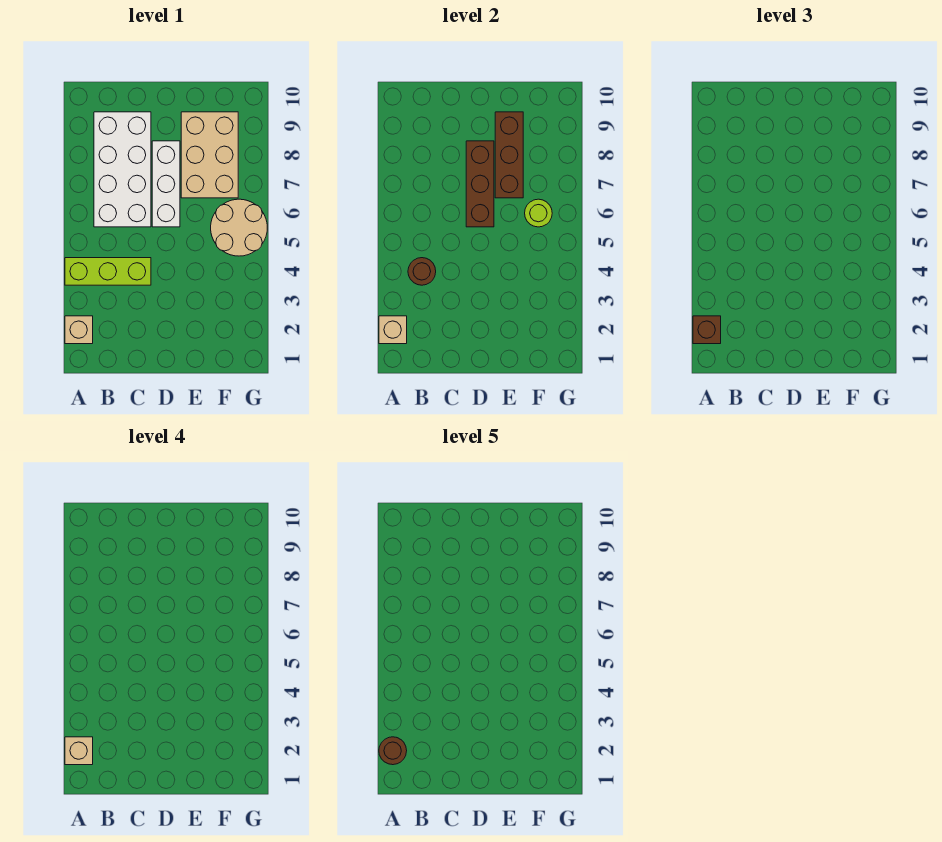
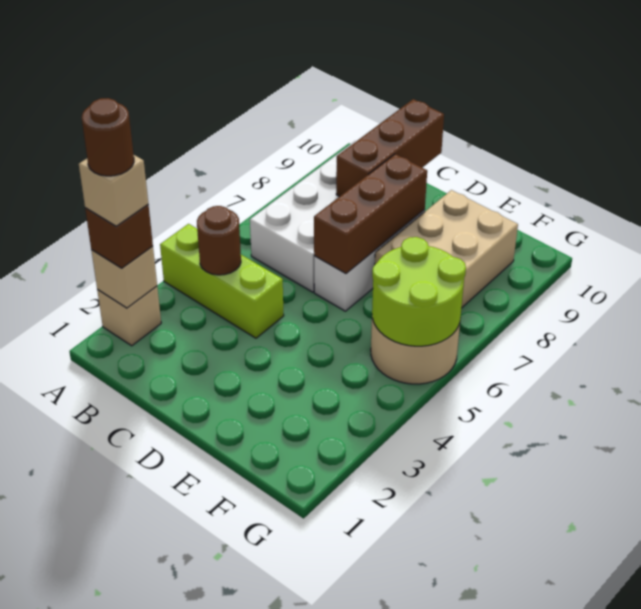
brown brick E7:E9 level 2 -> brown brick C8:C10 level 2
lime round brick F6 level 2 -> lime round brick F5:G6 level 2

